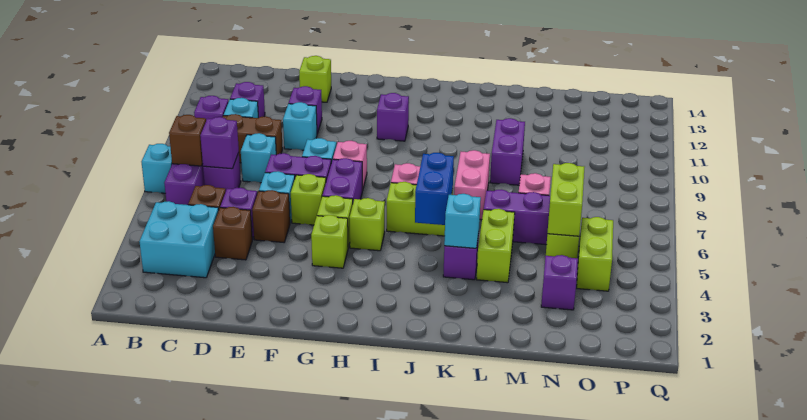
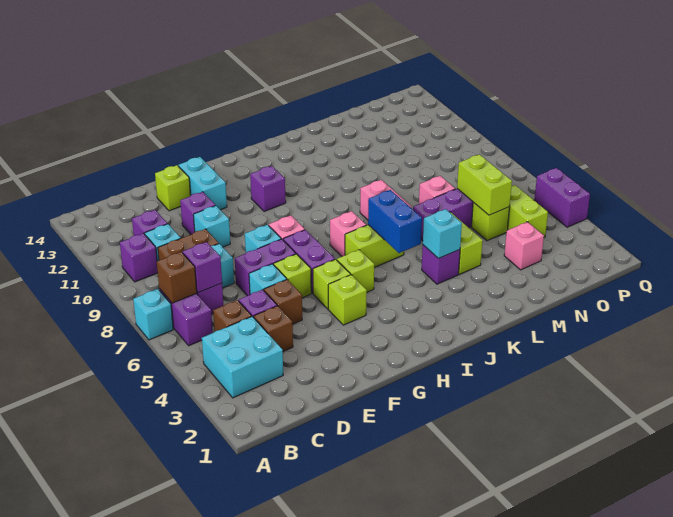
none -> cyan brick F12:F13 level 1
purple brick L9:L10 level 1 -> purple brick Q4:Q5 level 1
purple brick N3 level 1 -> pink brick N3 level 1

